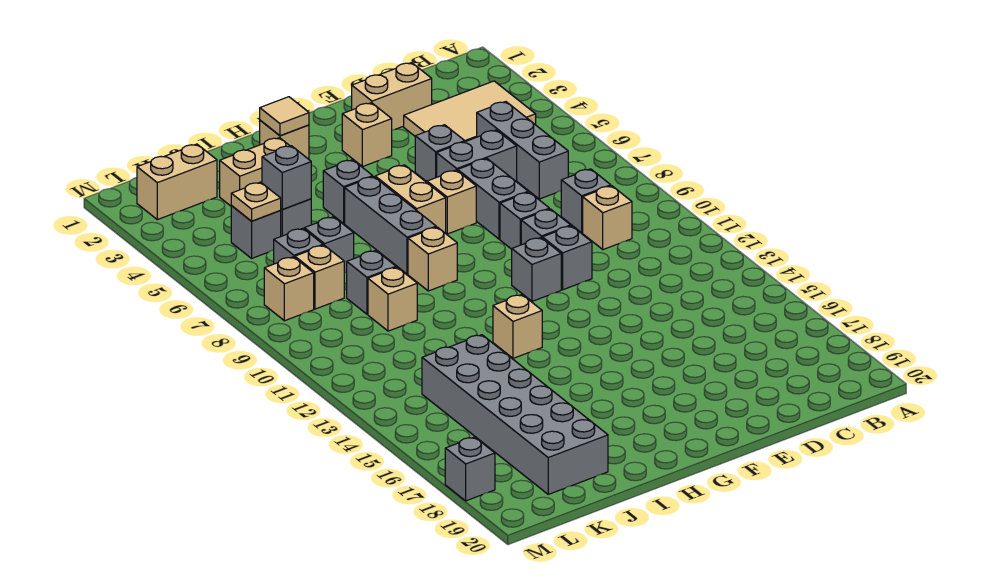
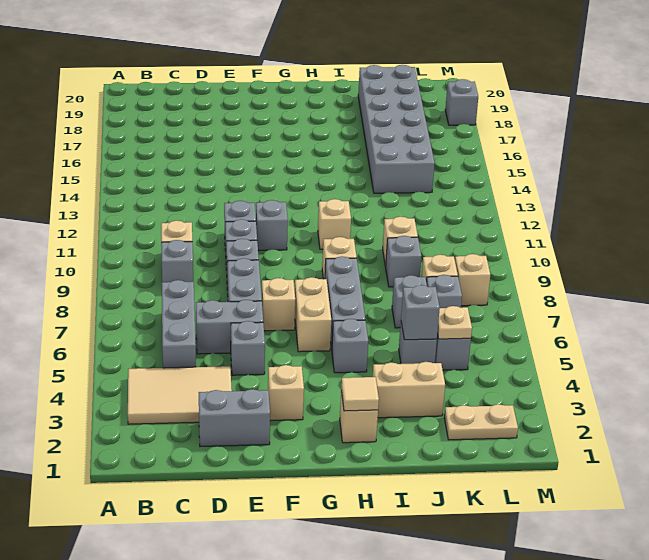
tan brick D2:E2 level 1 -> grey brick D2:E2 level 1
tan brick H13 level 1 -> tan brick H11 level 1
tan brick K2:L2 level 1 -> tan plate K2:L2 level 1

